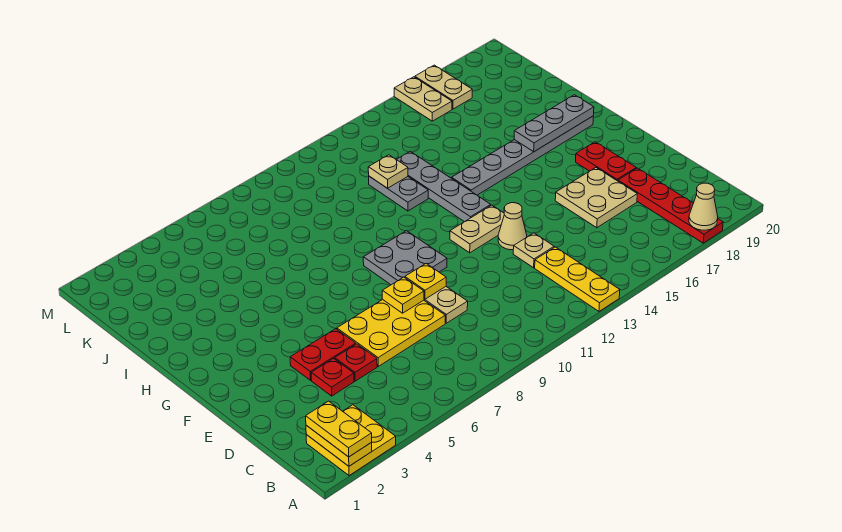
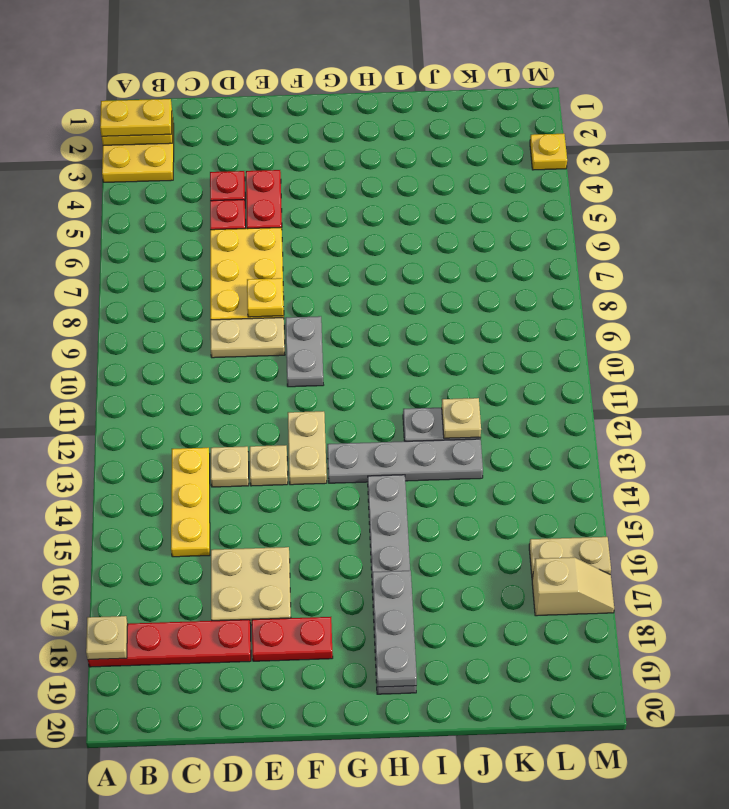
yellow plate A13:C13 level 1 -> yellow plate C13:C15 level 1
tan cone A18 level 2 -> tan plate A18 level 2
yellow plate E9 level 2 -> yellow plate M3 level 1
tan cone E13 level 1 -> tan plate E13 level 1
grey plate F9:G10 level 1 -> grey plate F9:F10 level 1
tan plate L17:M17 level 1 -> tan slope L17:M17 level 1 top L

